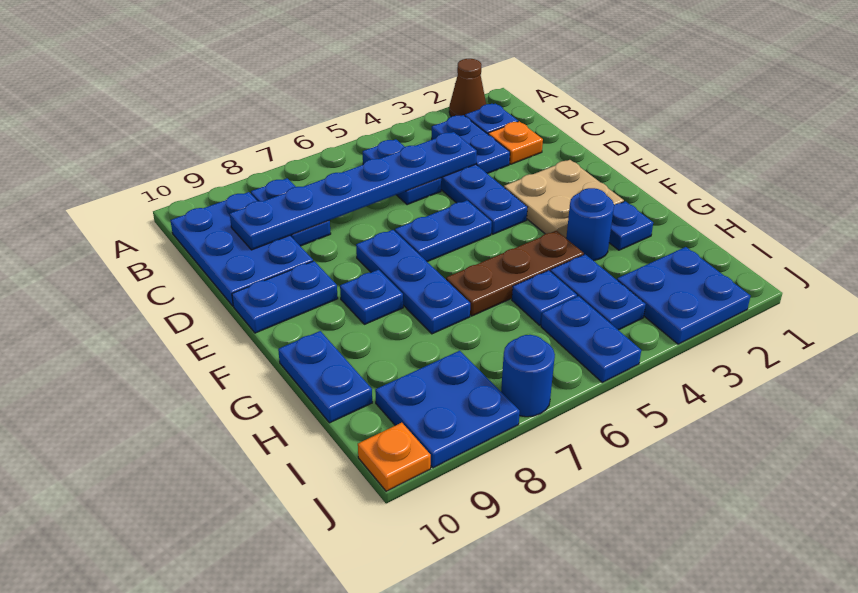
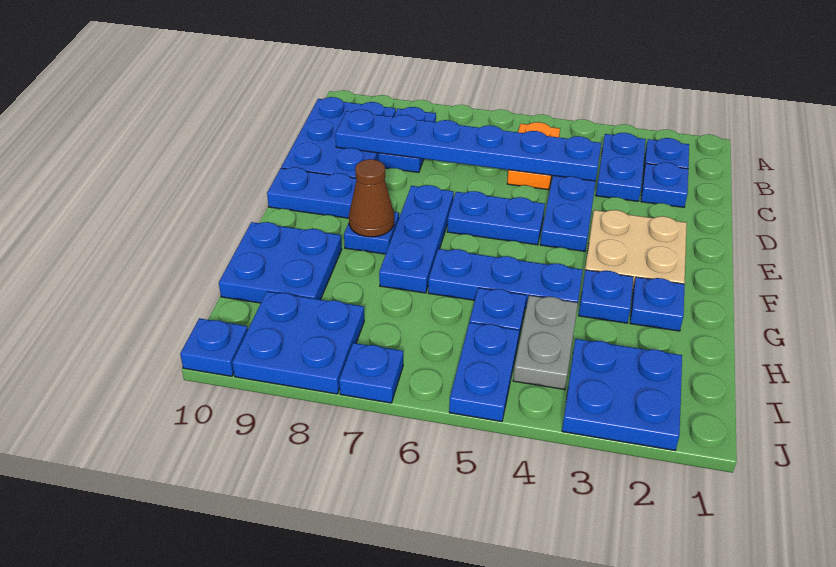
brown cone A2 level 1 -> brown cone F8 level 2
blue plate B5:C5 level 1 -> orange plate B5:C5 level 1
orange plate C2 level 1 -> blue plate C2 level 1
blue round brick G3 level 1 -> blue plate G3 level 1
brown plate G4:G6 level 1 -> blue plate G4:G6 level 1
blue plate G10:H10 level 1 -> blue plate G9:H10 level 1
blue plate H4:I4 level 1 -> grey plate H4:I4 level 1
blue round brick J7 level 1 -> blue plate J7 level 1
orange plate J10 level 1 -> blue plate J10 level 1

